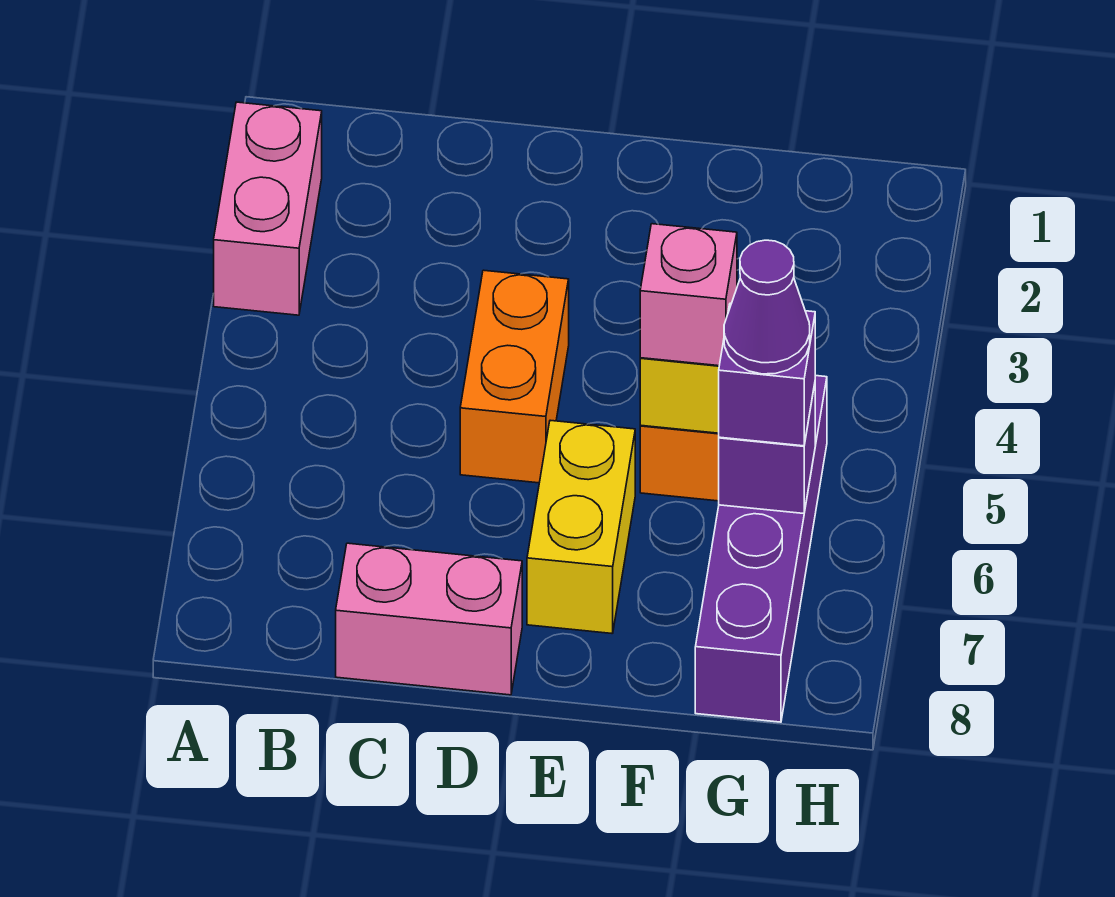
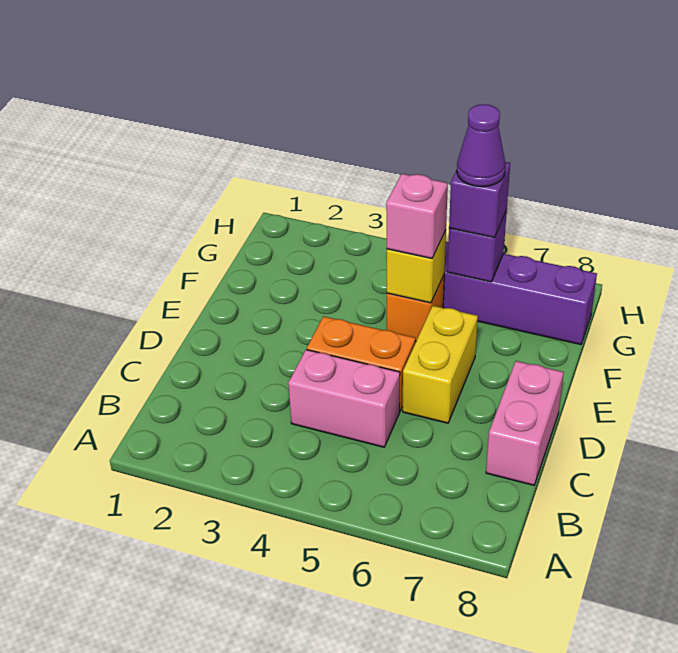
pink brick A2:A3 level 1 -> pink brick C4:C5 level 1
yellow brick E6:E7 level 1 -> yellow brick D6:E6 level 1

